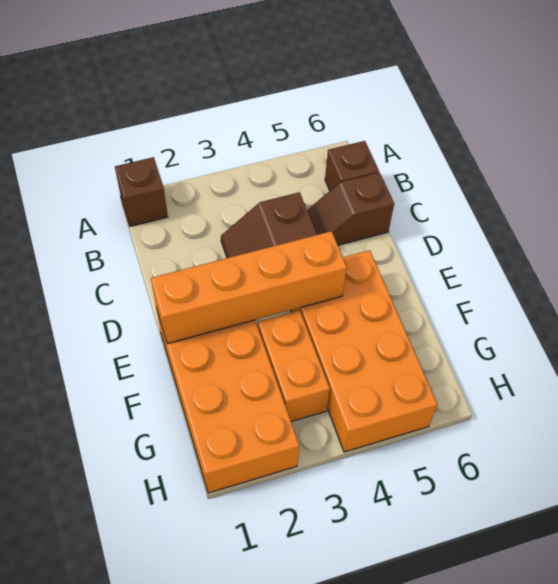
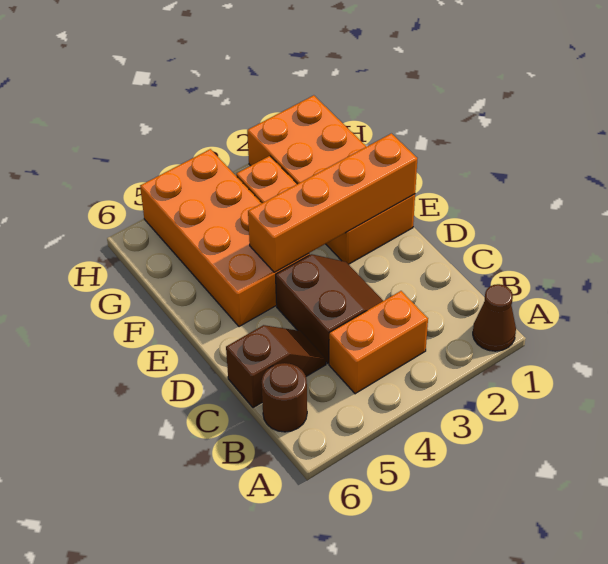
brown brick A1 level 1 -> brown cone A1 level 1
none -> orange brick B3:B4 level 1
brown brick B6 level 1 -> brown round brick B6 level 1

